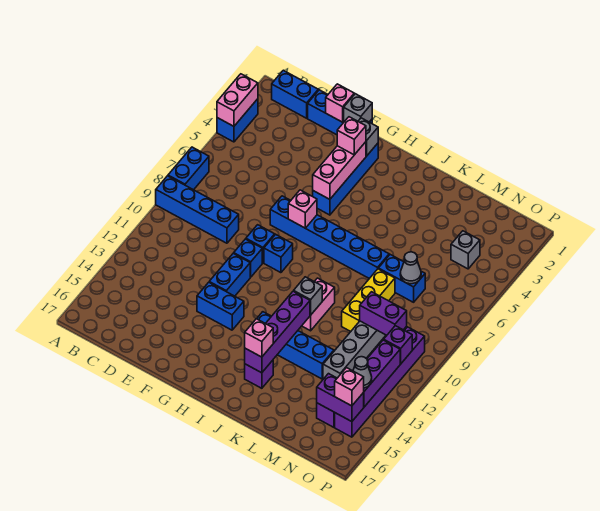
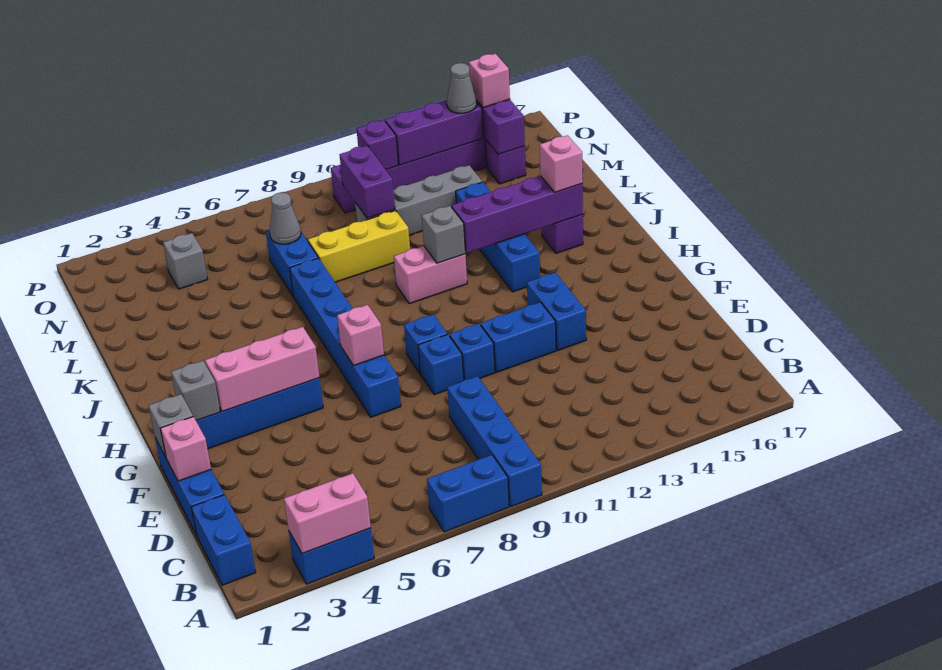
pink brick G3 level 3 -> none

